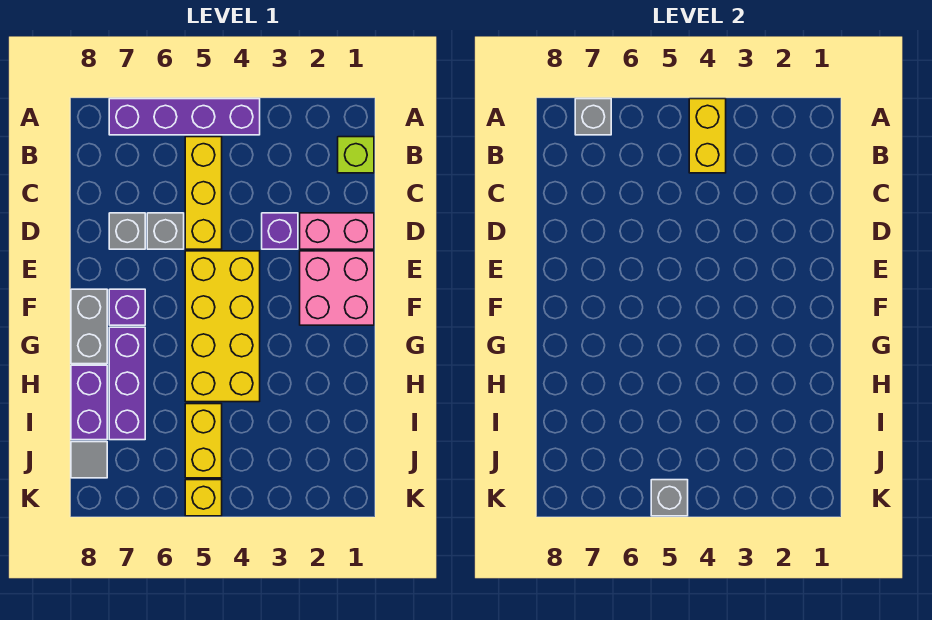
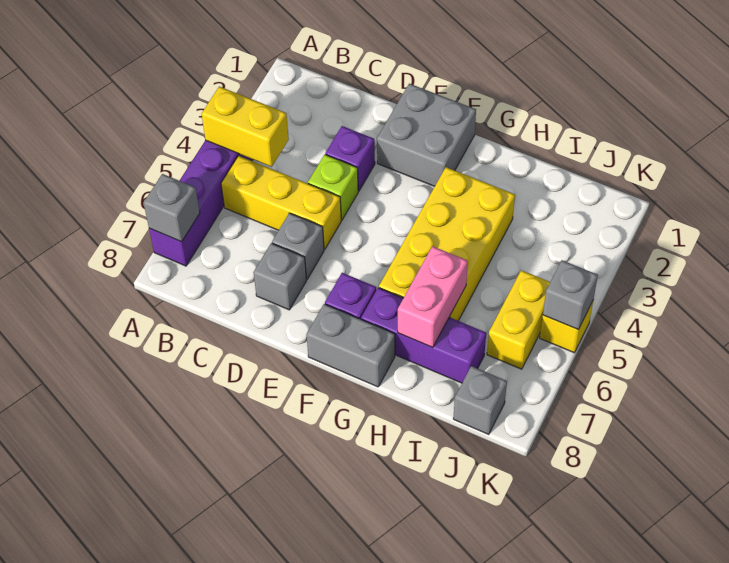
lime brick B1 level 1 -> lime brick D4 level 1
pink brick D1:D2 level 1 -> pink brick H6:H7 level 2
pink brick E1:F2 level 1 -> grey brick E1:F2 level 1
yellow brick E4:H5 level 1 -> yellow brick G3:H6 level 1
purple brick H8:I8 level 1 -> none
yellow brick I5:J5 level 1 -> yellow brick J5:J6 level 1
grey tile J8 level 1 -> grey brick J8 level 1

